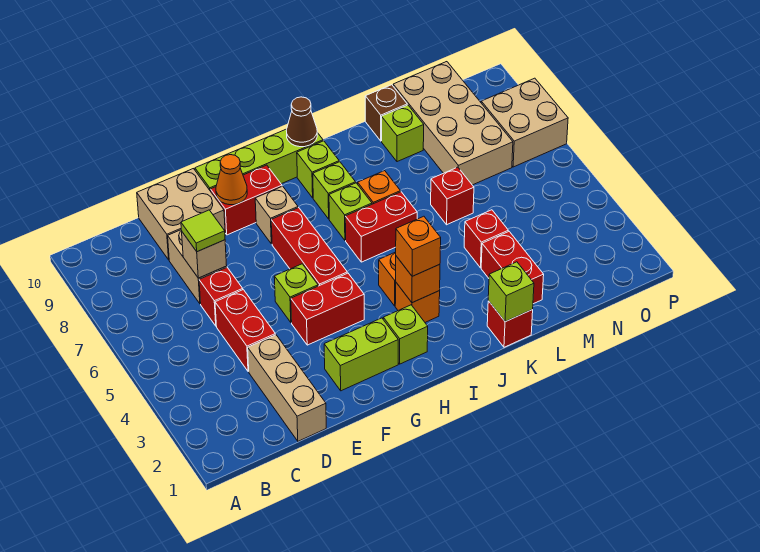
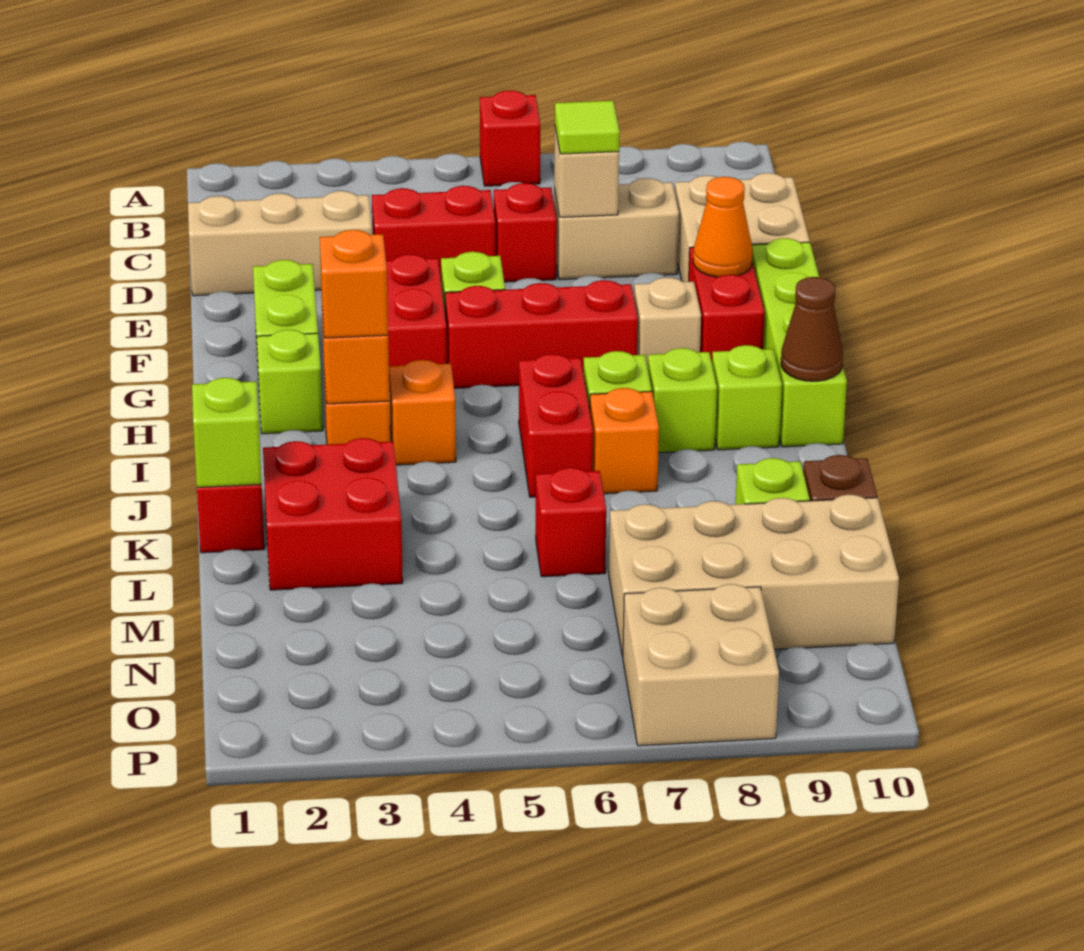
red brick L2:L3 level 1 -> red brick K2:L3 level 1
red brick L4 level 1 -> red brick A6 level 1

